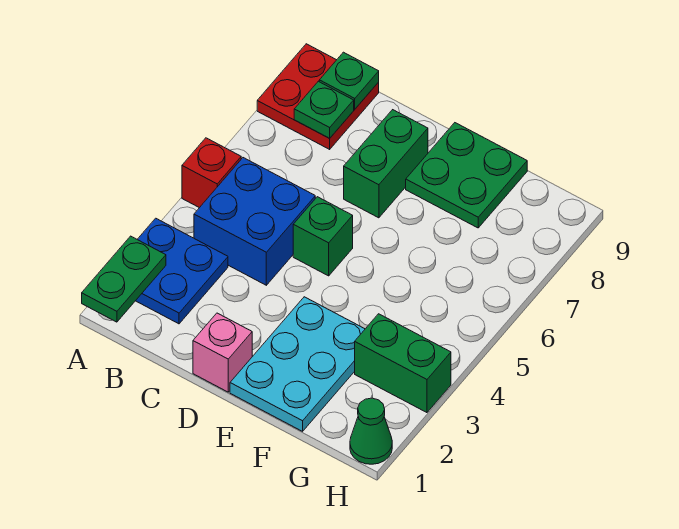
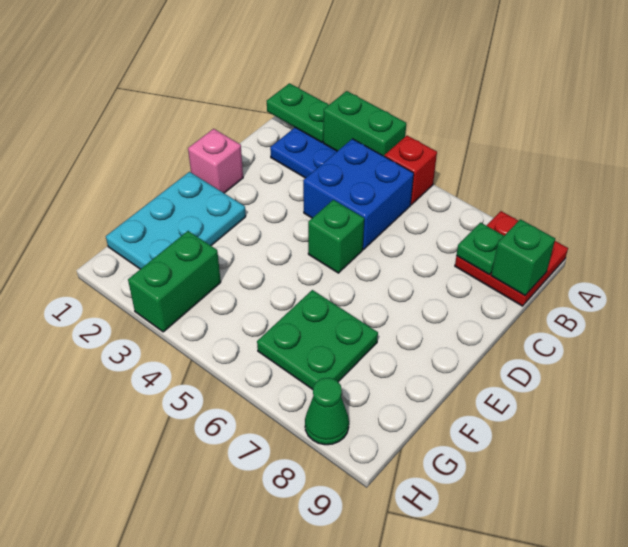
green plate B9 level 2 -> green brick B9 level 2
green brick D7:D8 level 1 -> green brick A3:A4 level 2
cyan plate E1:F3 level 1 -> cyan plate E1:G2 level 1
green plate E8:F9 level 1 -> green plate F6:G7 level 1
green cone H1 level 1 -> green cone H8 level 1

